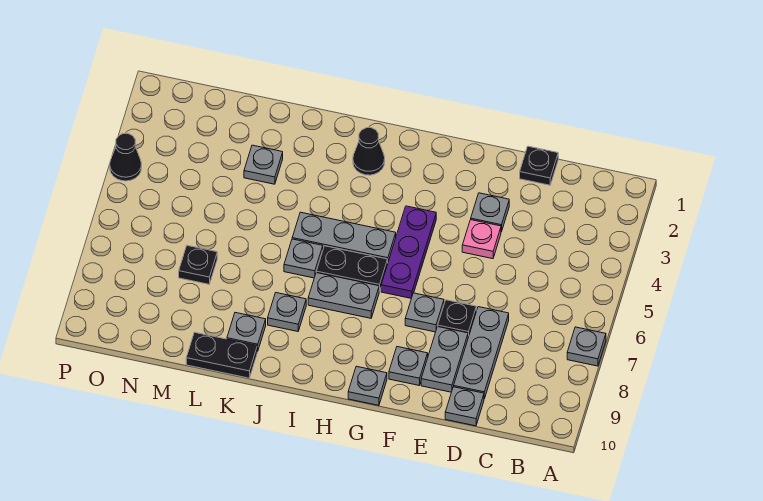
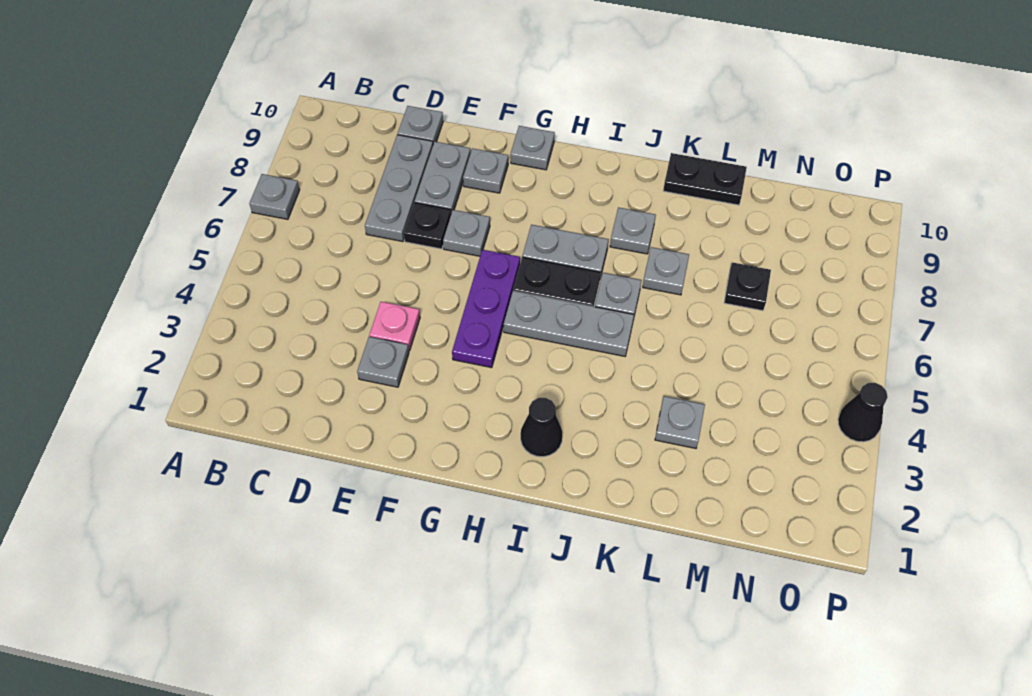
black plate D1 level 1 -> none
grey plate K9 level 1 -> grey plate K7 level 1

